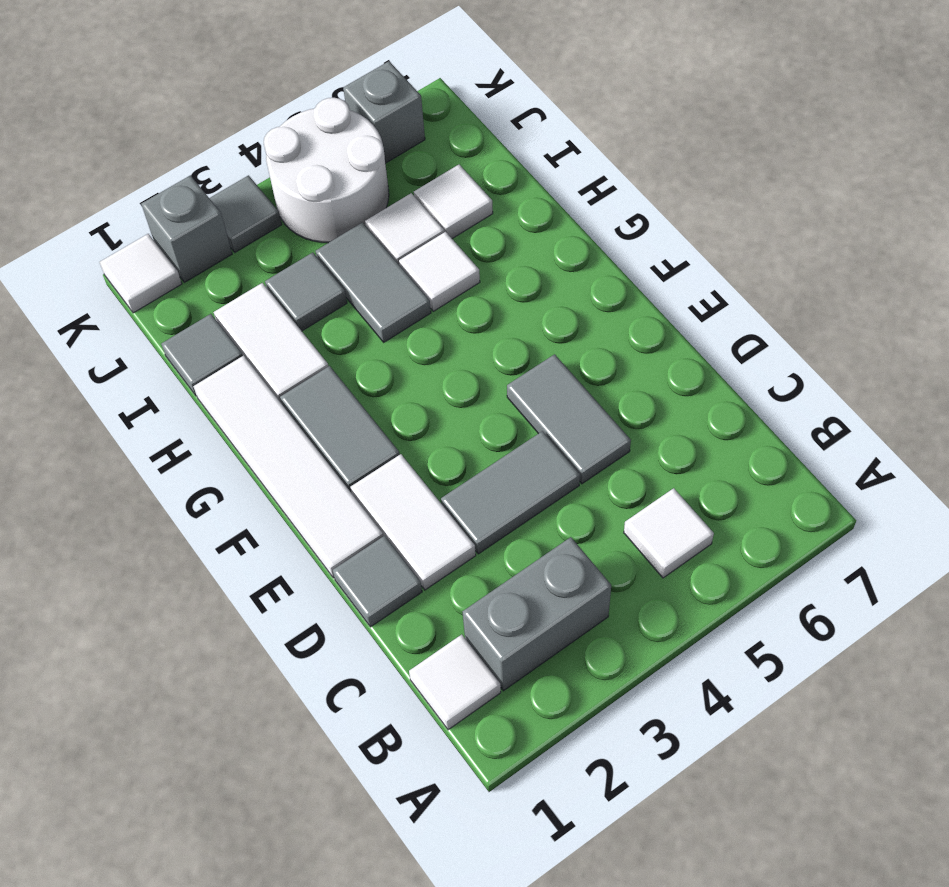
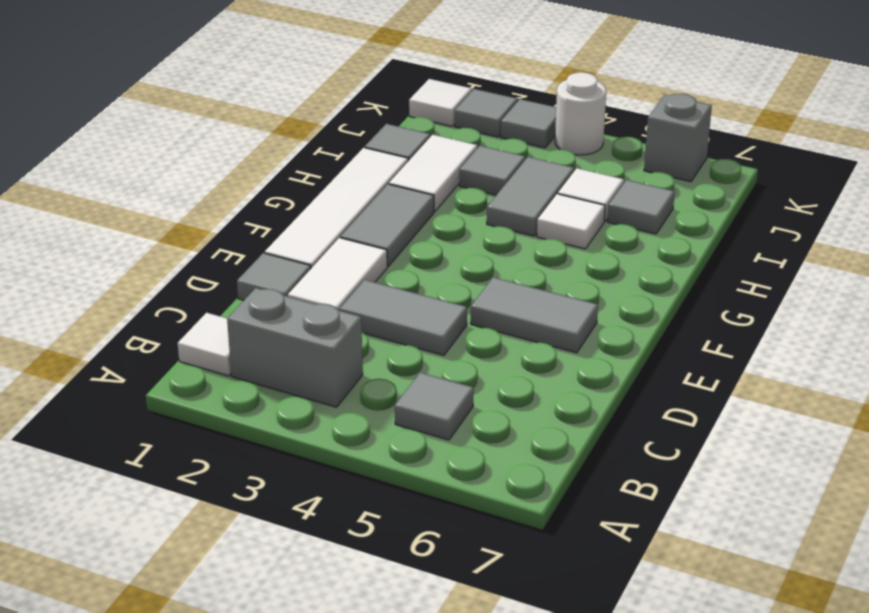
white tile B5 level 1 -> grey tile B5 level 1
grey tile D5:E5 level 1 -> grey tile E5:E6 level 1
white tile I6 level 1 -> grey tile I6 level 1
white round brick J4:K5 level 1 -> white round brick K4 level 1
grey brick K2 level 1 -> grey tile K2 level 1

